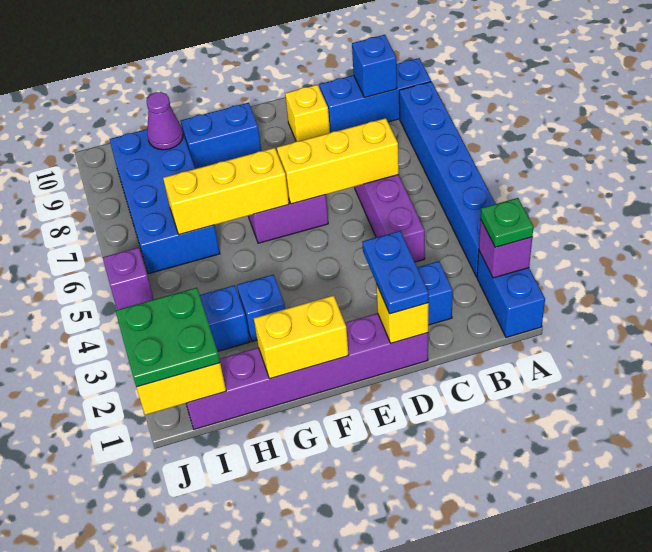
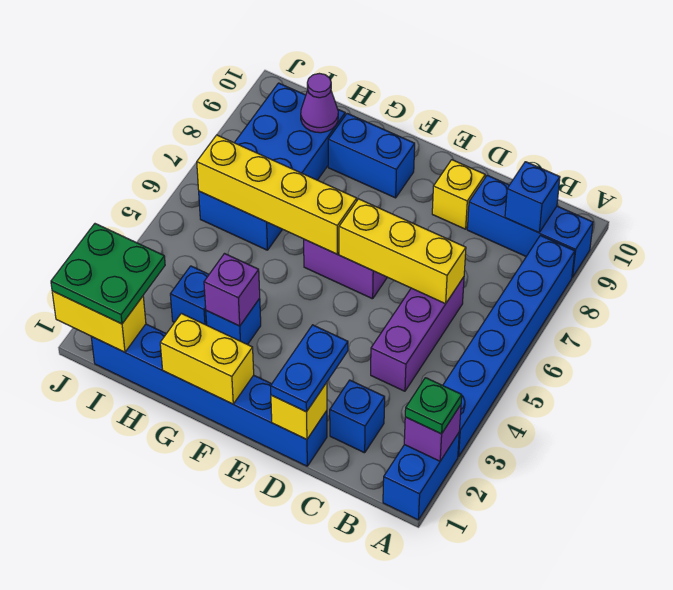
purple brick D1:I1 level 1 -> blue brick D1:I1 level 1
yellow brick F6:H6 level 2 -> yellow brick F6:I6 level 2
purple brick J5 level 1 -> purple brick G3 level 2

